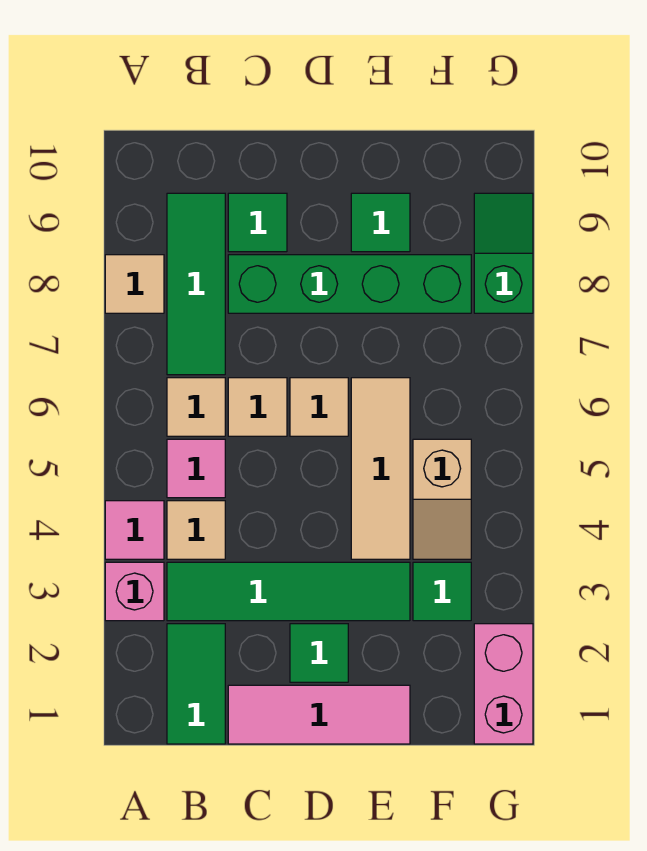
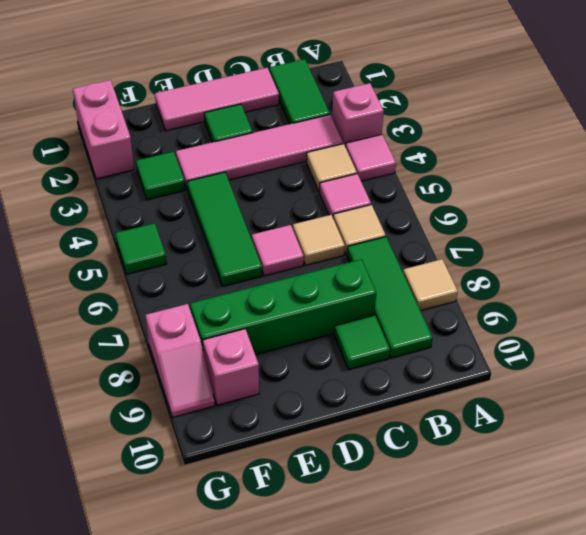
green tile B3:E3 level 1 -> pink tile B3:E3 level 1
tan tile D6 level 1 -> pink tile D6 level 1
tan tile E4:E6 level 1 -> green tile E4:E6 level 1
green tile E9 level 1 -> green tile G5 level 1
tan slope F4:F5 level 1 top 5 -> none
none -> pink brick F9 level 1
green slope G8:G9 level 1 top 8 -> pink slope G8:G9 level 1 top 8

